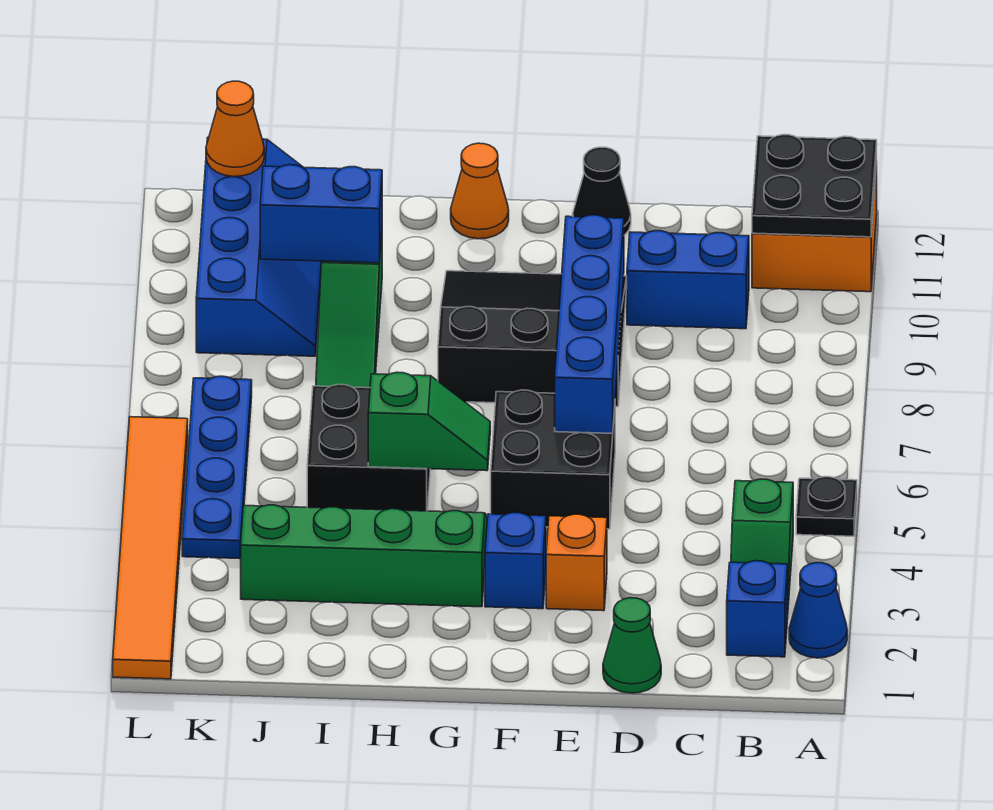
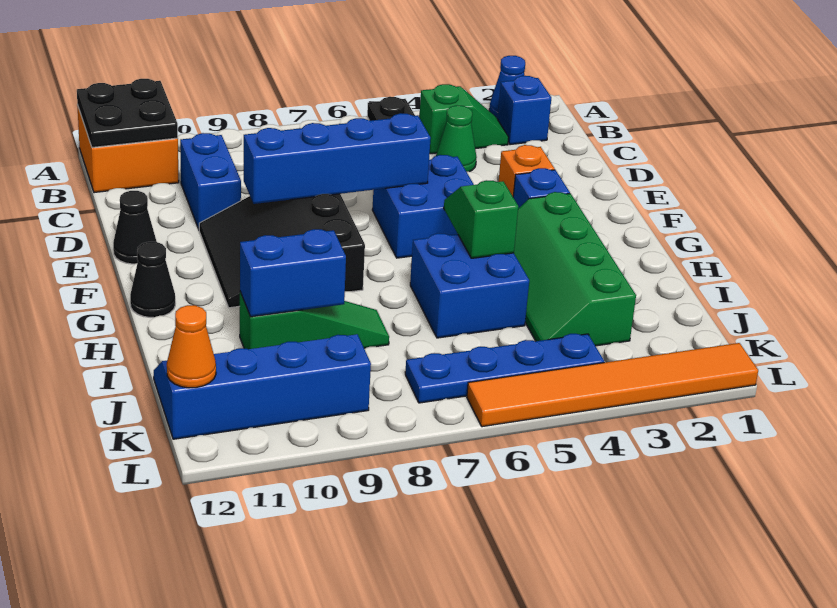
green cone D1 level 1 -> green cone C4 level 1
black brick E5:F6 level 1 -> blue brick E5:F6 level 1
orange cone G12 level 1 -> black cone G12 level 1
black brick H5:I6 level 1 -> blue brick H5:I6 level 1
blue brick I10:J10 level 2 -> blue brick I9:I10 level 2

